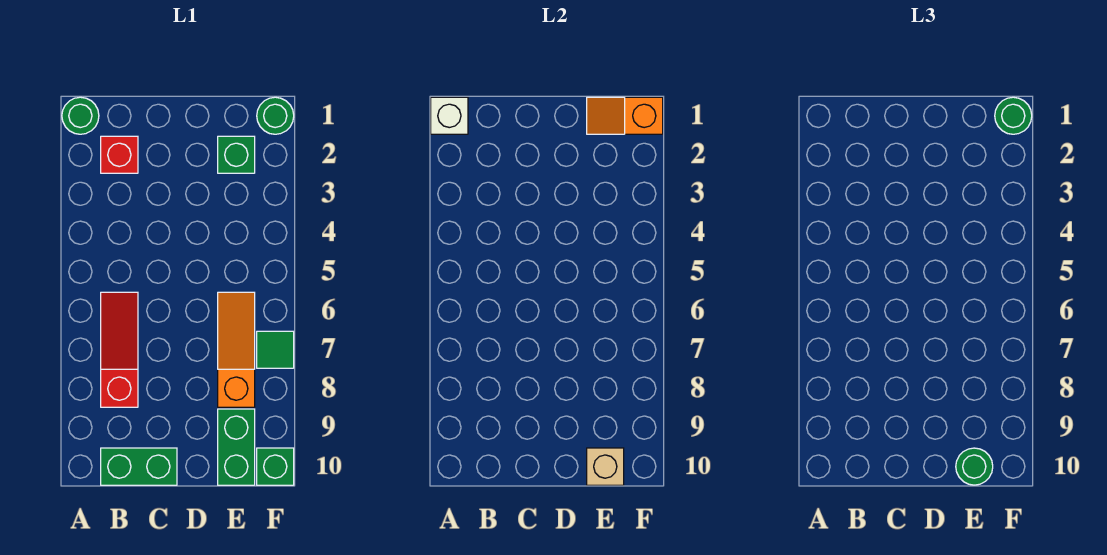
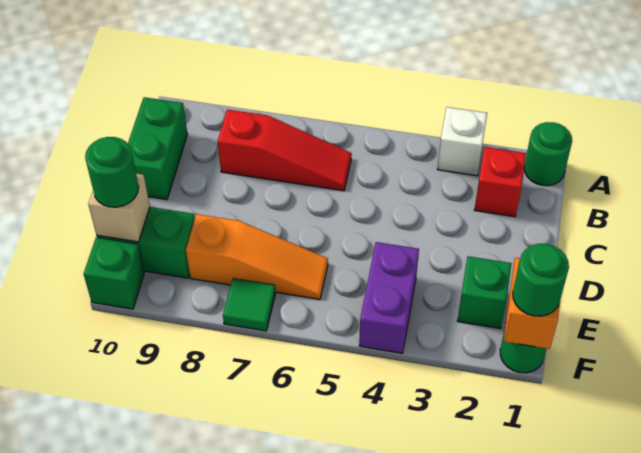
white brick A1 level 2 -> white brick A3 level 1
none -> purple brick E4:F4 level 1

